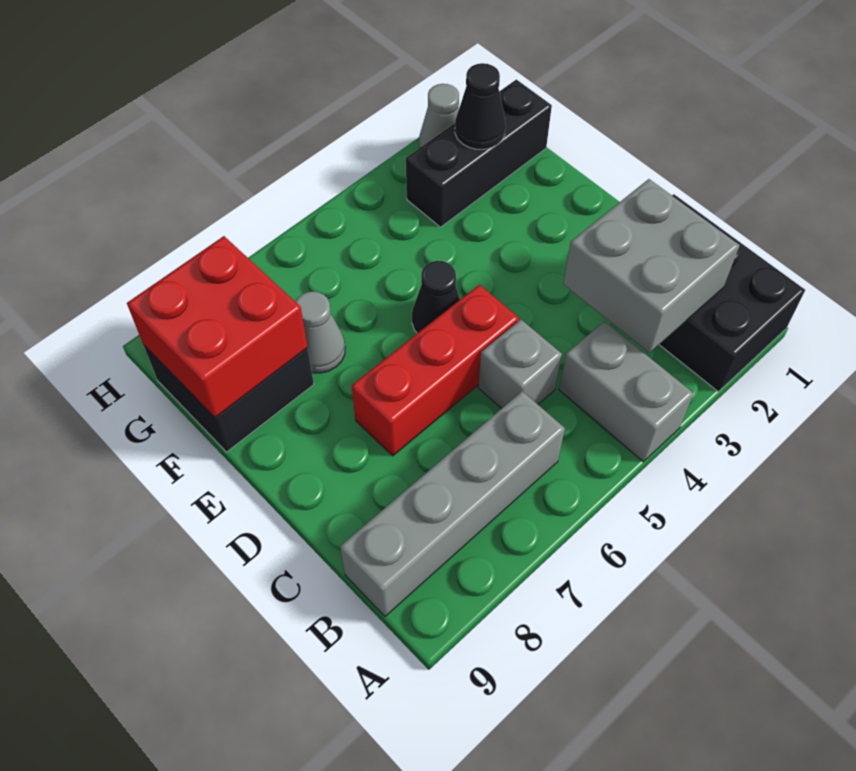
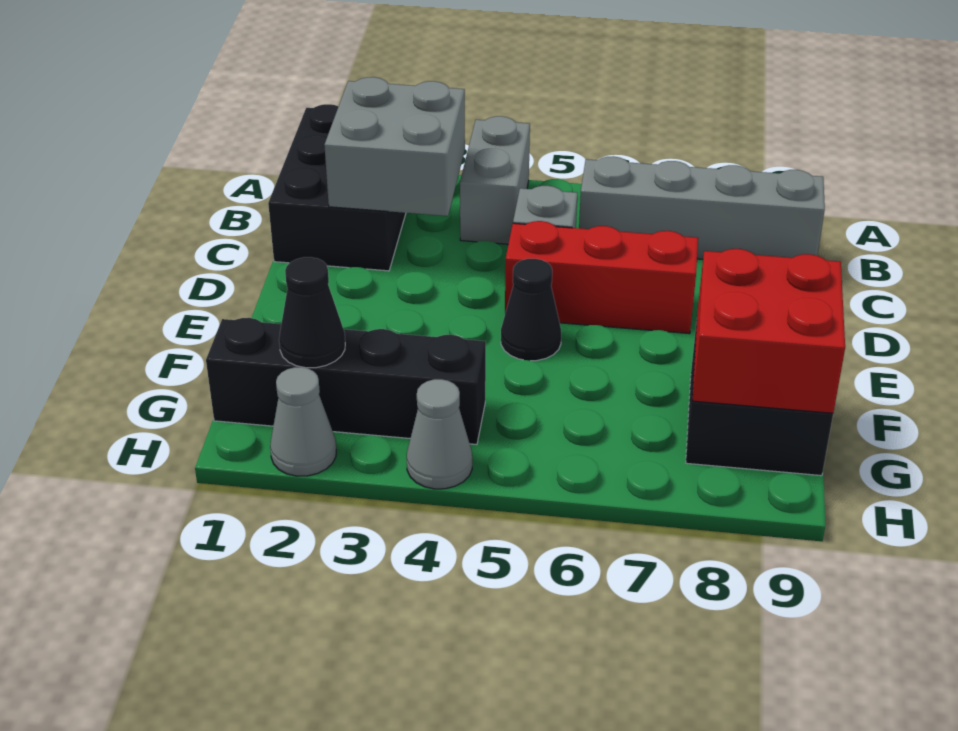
grey cone F7 level 1 -> grey cone H4 level 1
black brick G1:G3 level 1 -> black brick G1:G4 level 1

